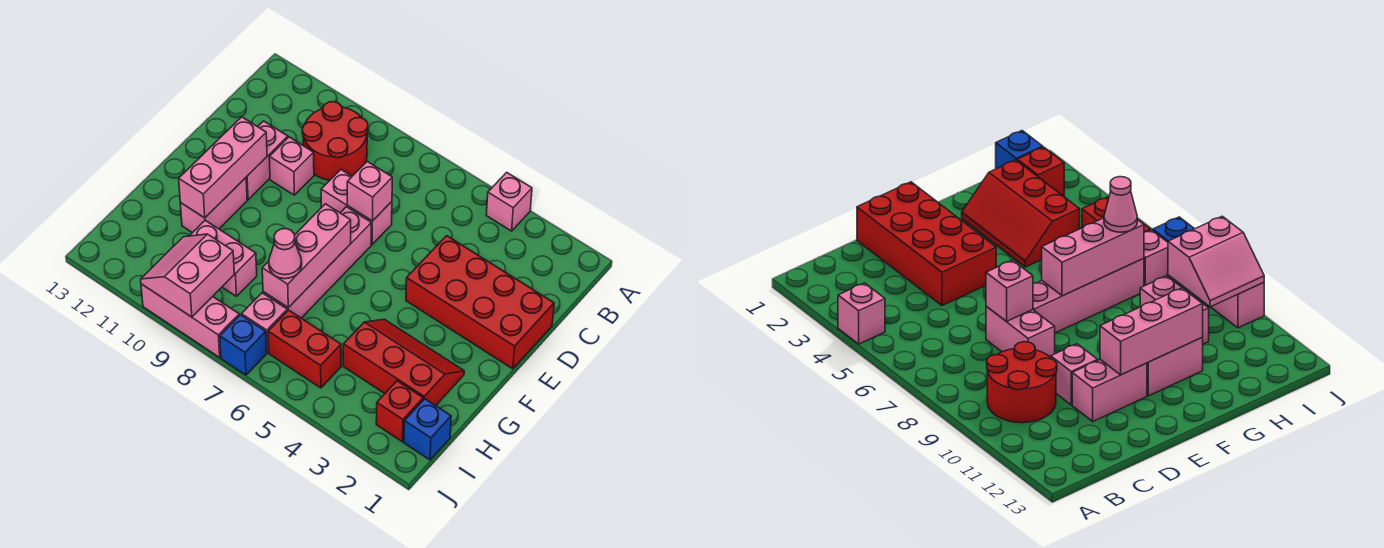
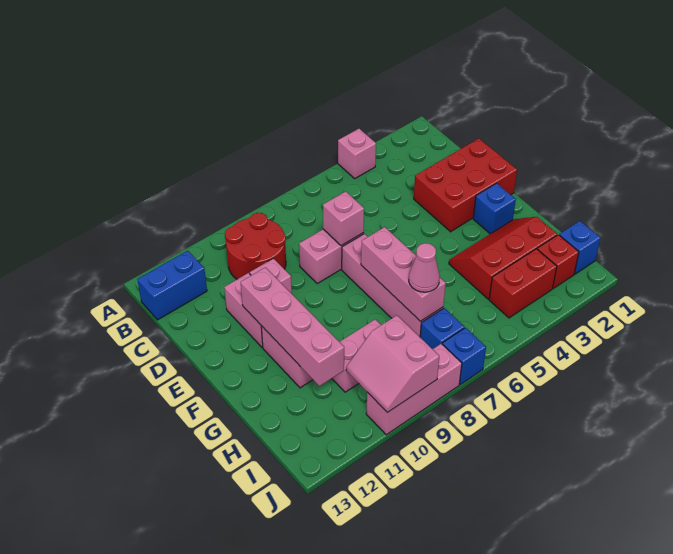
none -> blue brick B12:B13 level 1
red brick D1:E4 level 1 -> red brick D1:E3 level 1
pink brick E11:G11 level 2 -> pink brick E11:H11 level 2
none -> blue brick F2 level 1
red brick I5:I6 level 1 -> red brick I3:I4 level 1
pink brick I7 level 1 -> blue brick I7 level 1

